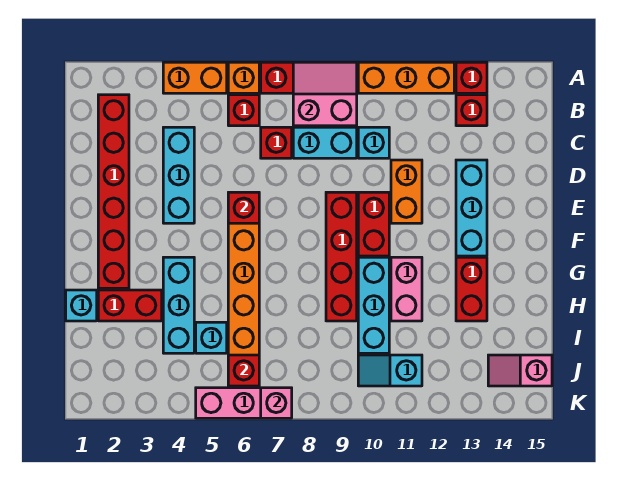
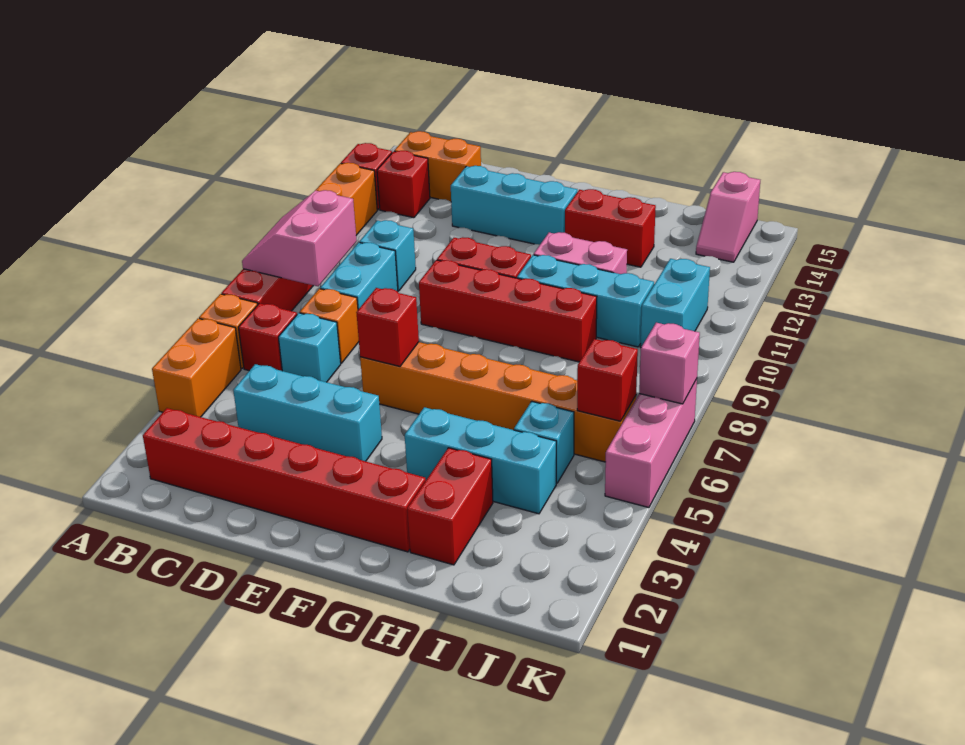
red brick C7 level 1 -> orange brick C7 level 1
orange brick D11:E11 level 1 -> orange brick B14:C14 level 1
cyan brick H1 level 1 -> cyan brick C6 level 1
cyan slope J10:J11 level 1 top 11 -> cyan brick J10:J11 level 1

